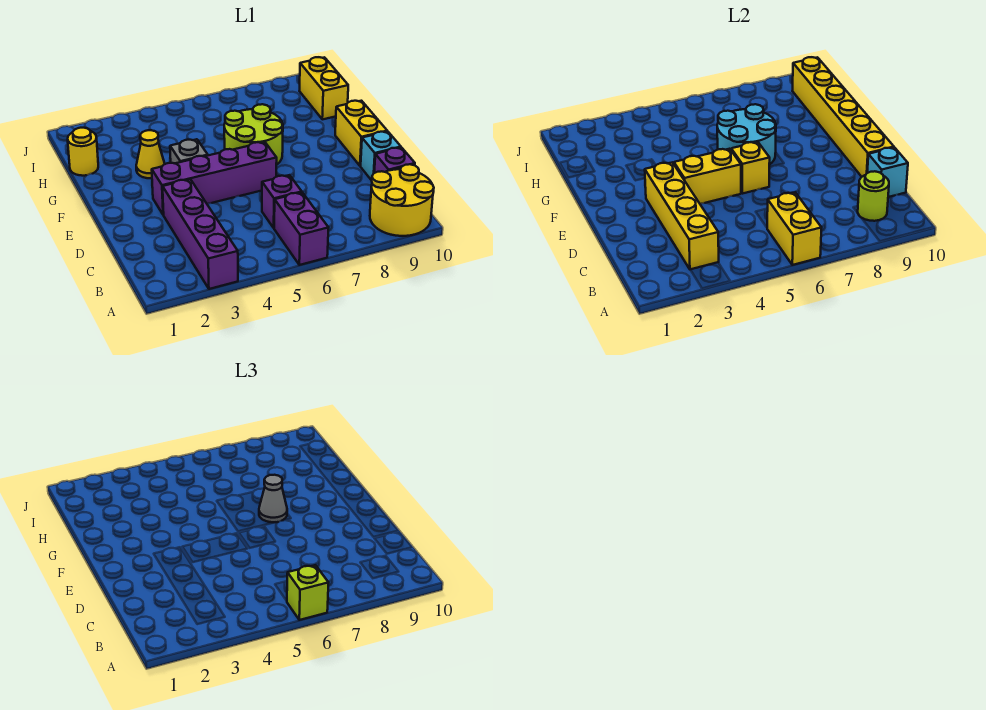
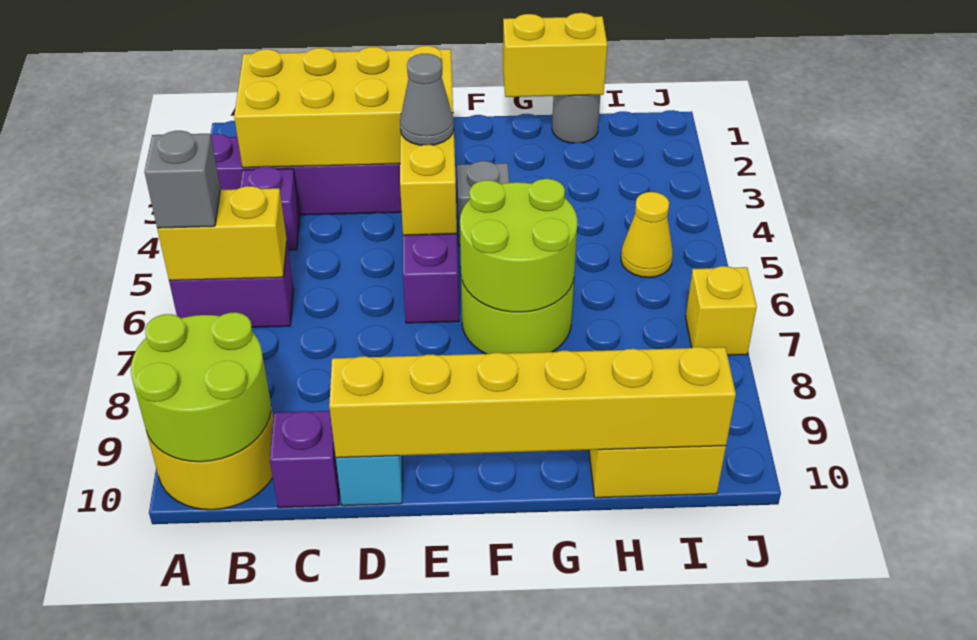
lime brick A6 level 3 -> grey brick A6 level 3
yellow brick B3:E3 level 2 -> yellow brick B2:E3 level 2
lime round brick B9 level 2 -> lime round brick A9:B10 level 2
purple brick C6 level 1 -> purple brick B4 level 1
cyan brick C10 level 2 -> none
yellow brick E6 level 2 -> yellow brick J7 level 1
yellow brick E10:F10 level 1 -> yellow brick G1:H1 level 2
cyan round brick F6:G7 level 2 -> lime round brick F6:G7 level 2
grey cone F7 level 3 -> grey cone E4 level 3
yellow cone G3 level 1 -> yellow cone I5 level 1
yellow round brick H1 level 1 -> grey round brick H1 level 1

